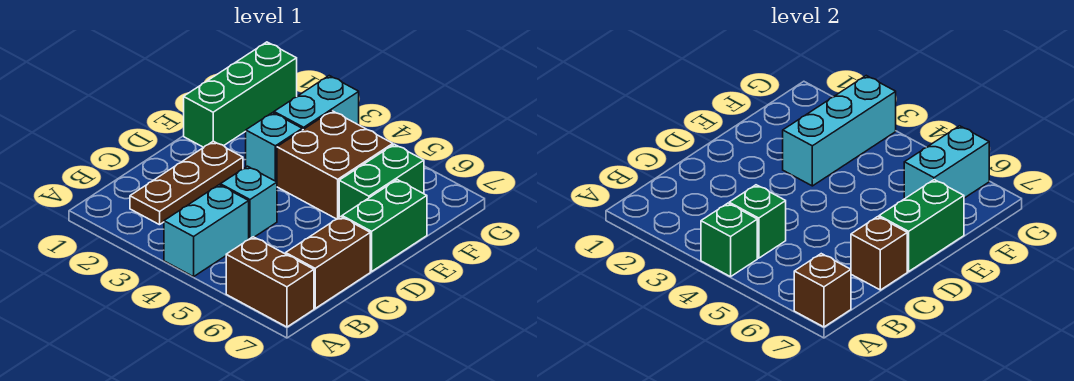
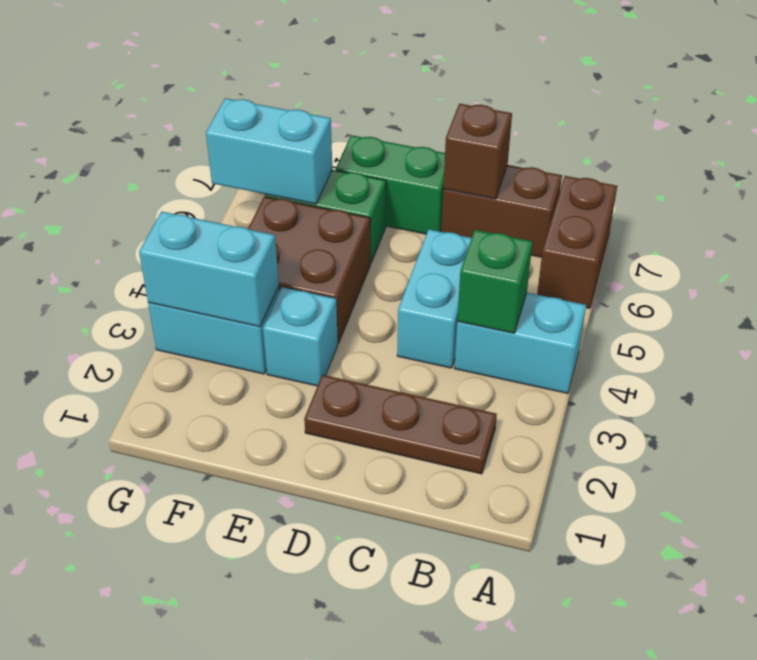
green brick A4 level 2 -> none
brown brick A7 level 2 -> none
cyan brick C4 level 1 -> cyan brick C4:C5 level 1
green brick D7:E7 level 2 -> none
green brick E1:G1 level 1 -> none
cyan brick E3:G3 level 2 -> cyan brick F3:G3 level 2

